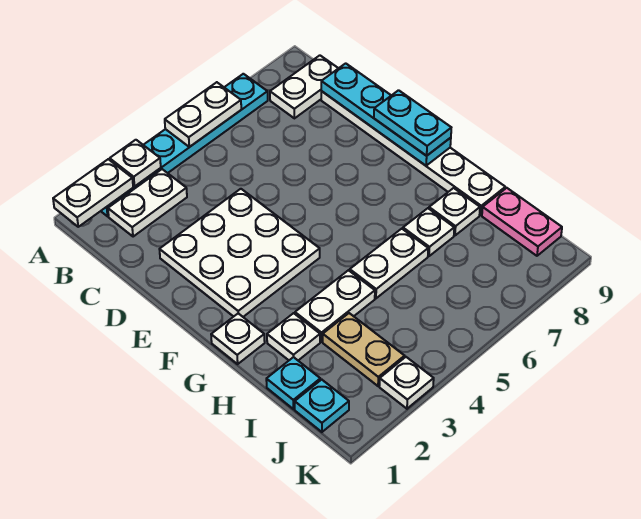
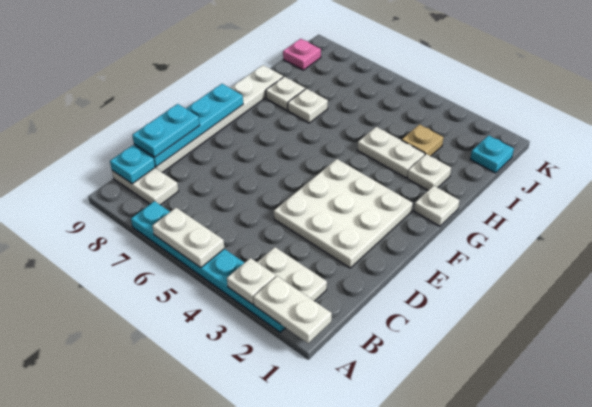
cyan plate E9:F9 level 3 -> cyan plate C9:D9 level 3
white plate H5:H6 level 1 -> none
cyan plate I1 level 1 -> cyan plate B9 level 2
tan plate I3:J3 level 1 -> tan plate I3 level 1
pink plate I9:J9 level 1 -> pink plate J9 level 1
white plate K3 level 1 -> none

